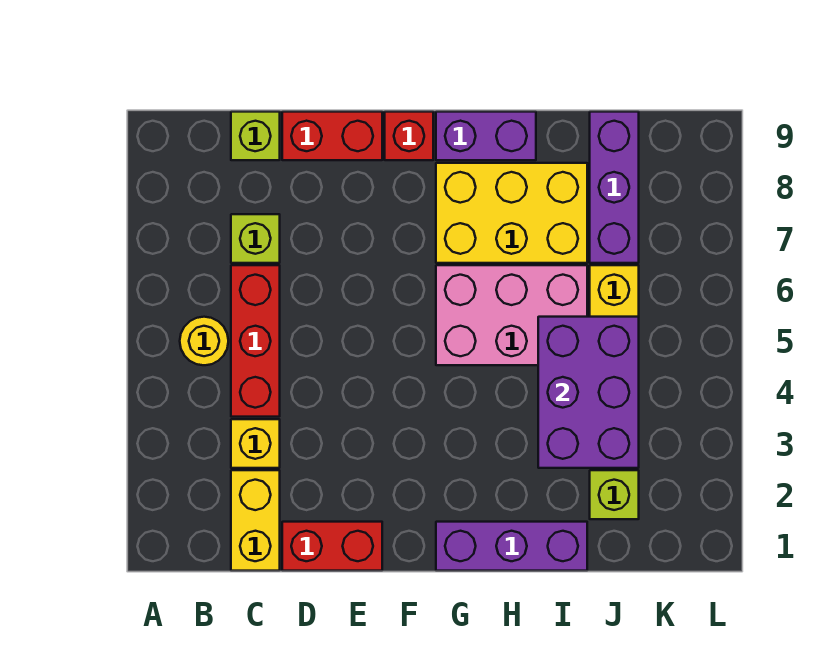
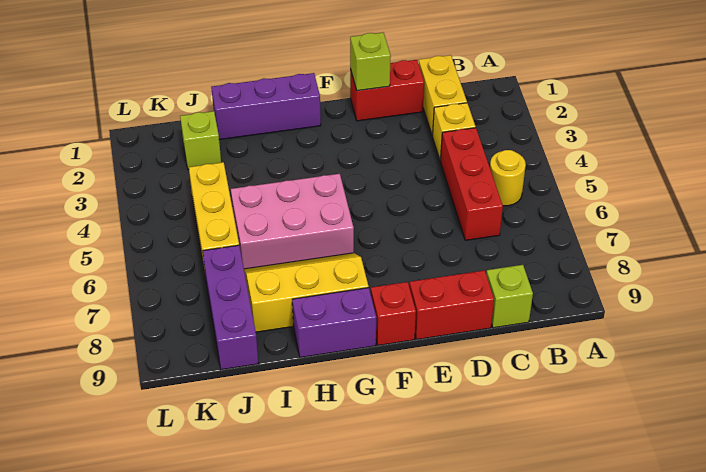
lime brick C7 level 1 -> lime brick E1 level 2
yellow brick G7:I8 level 1 -> yellow slope G7:I8 level 1 top 8
purple brick I3:J5 level 2 -> none

